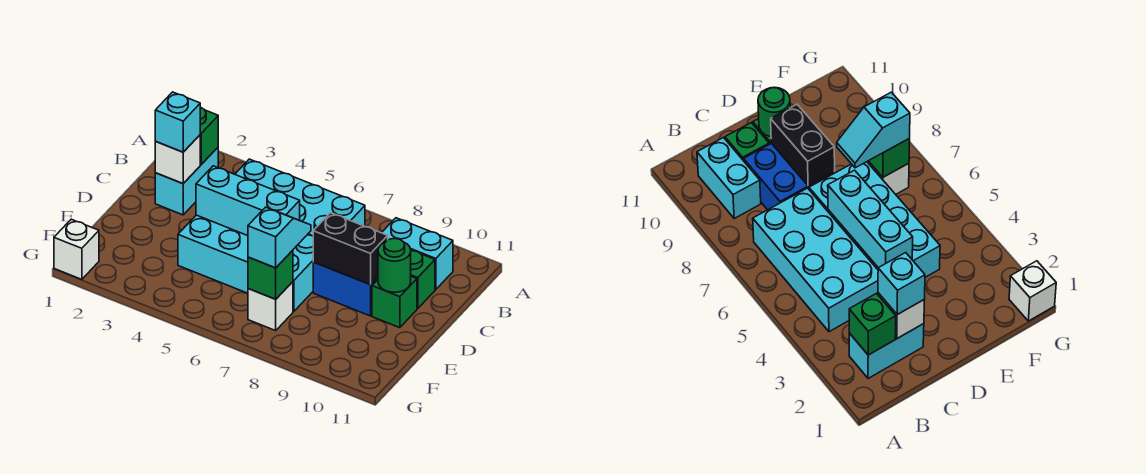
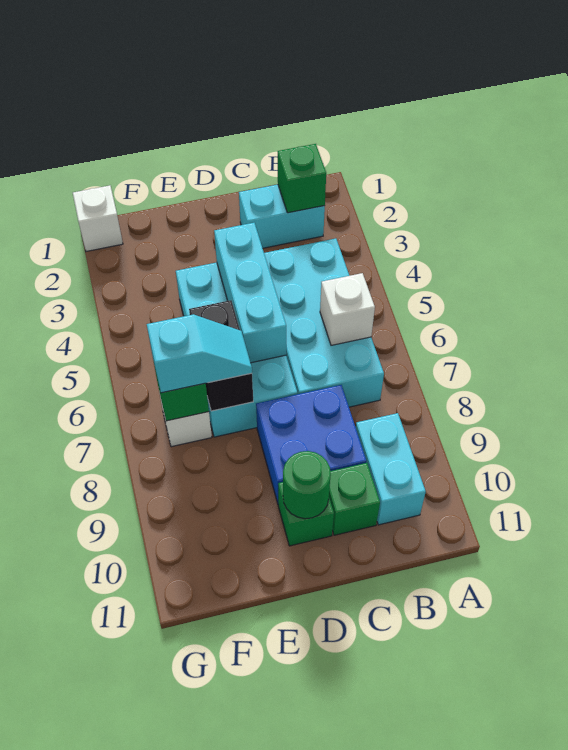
white brick C2 level 2 -> white brick B6 level 2
cyan brick C2 level 3 -> none
black brick D8:D9 level 2 -> black brick E6:E7 level 2

